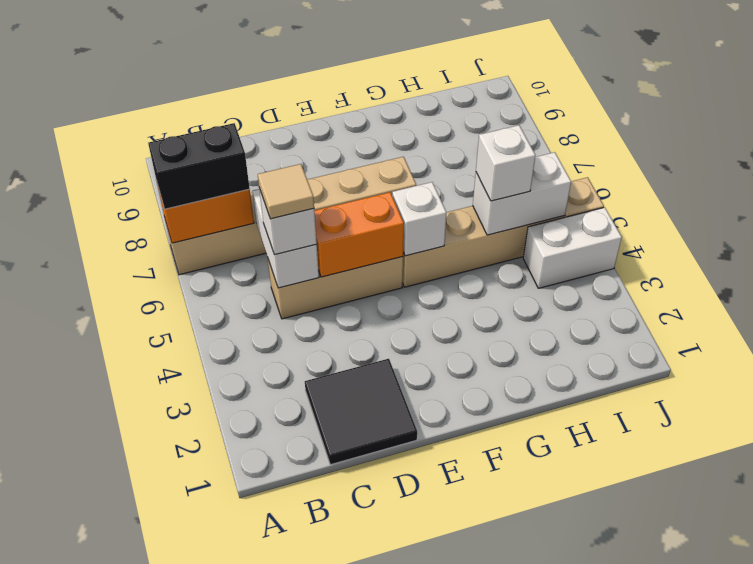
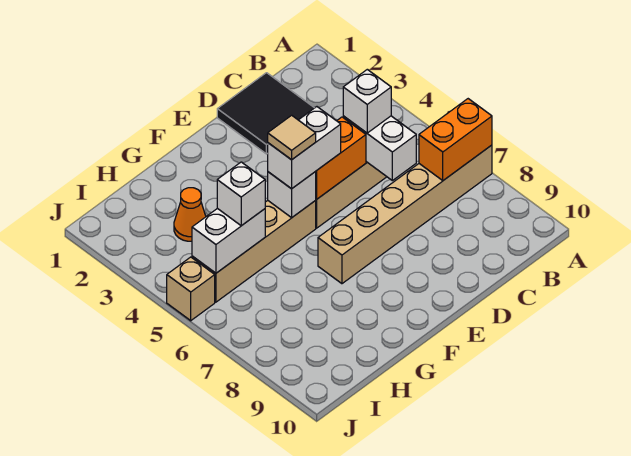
black brick A7:B7 level 3 -> none
tan tile C5 level 4 -> tan tile F5 level 4
none -> orange cone H3 level 1
white brick I4:J4 level 1 -> white brick E5:F5 level 3

